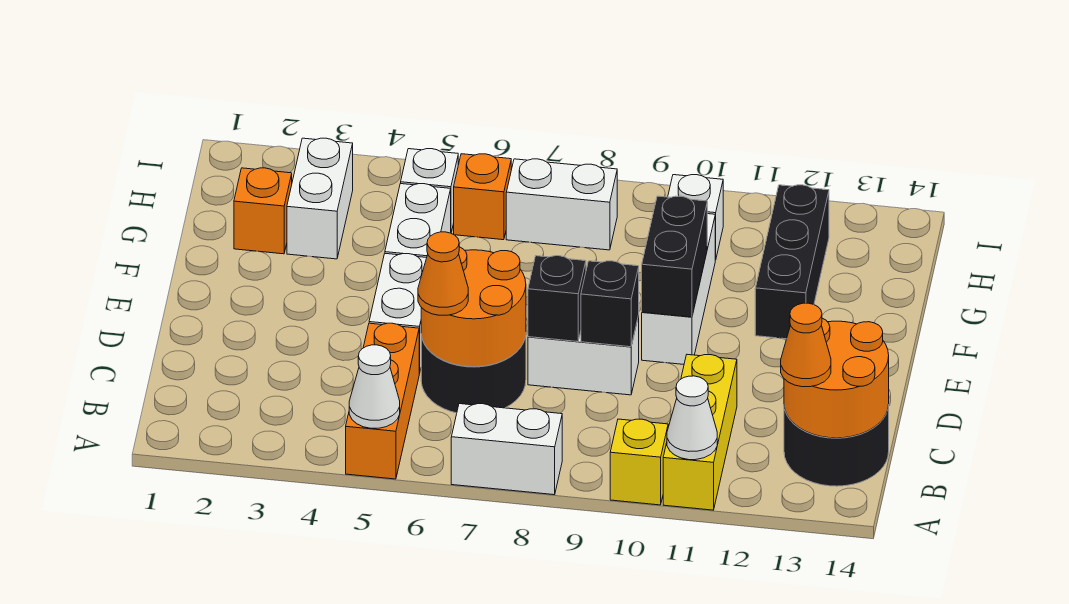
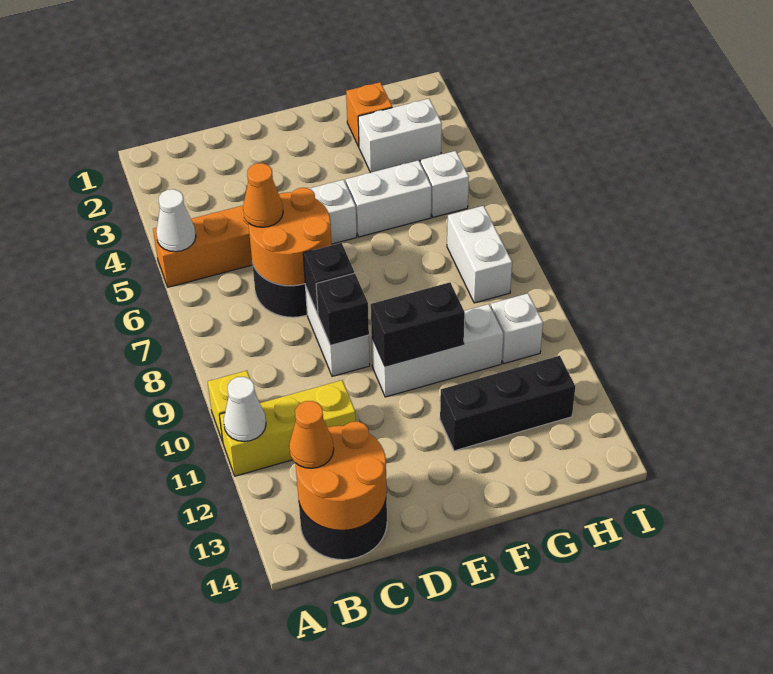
white brick A7:A8 level 1 -> none
orange brick H6 level 1 -> none

